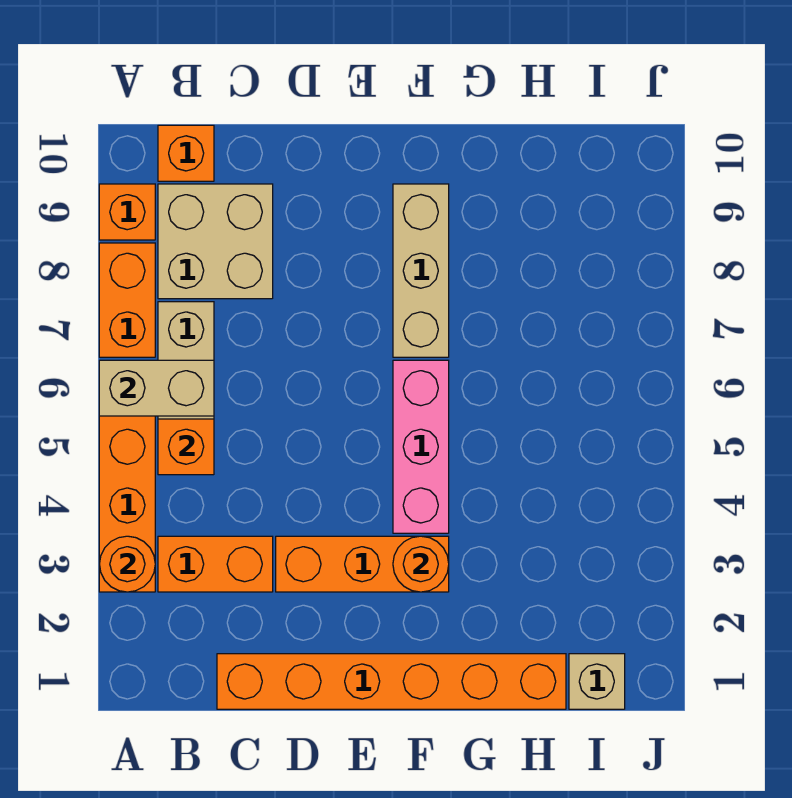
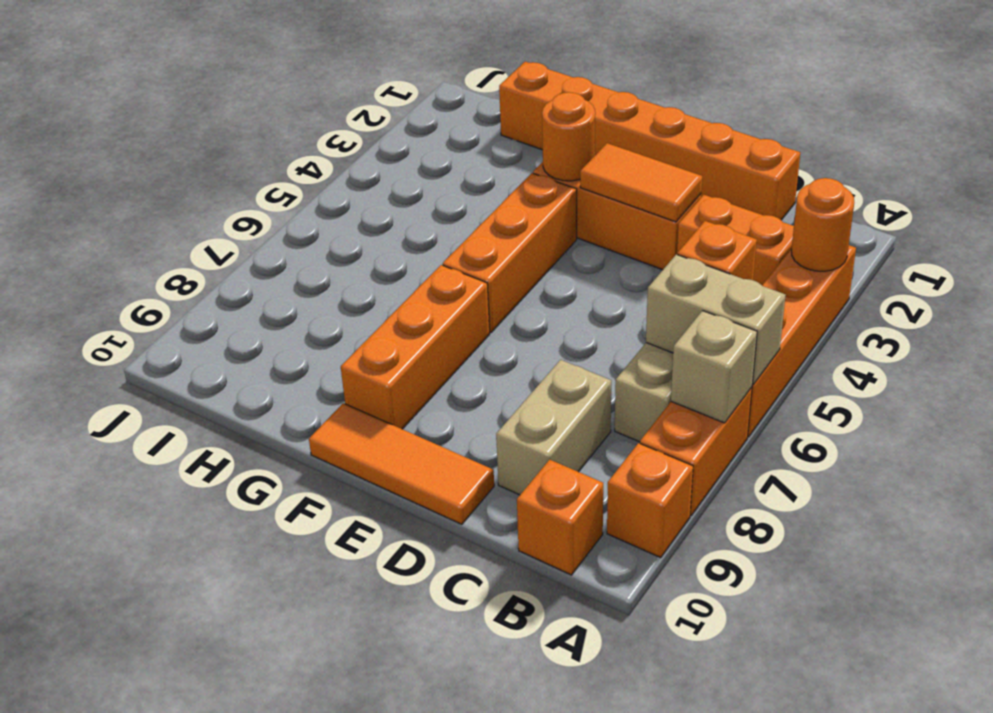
tan brick B8:C9 level 1 -> tan brick C8:C9 level 1
none -> orange tile D3:E3 level 2
none -> orange tile D10:F10 level 1
pink brick F4:F6 level 1 -> orange brick F4:F6 level 1
tan brick F7:F9 level 1 -> orange brick F7:F9 level 1
tan brick I1 level 1 -> tan brick A7 level 2

